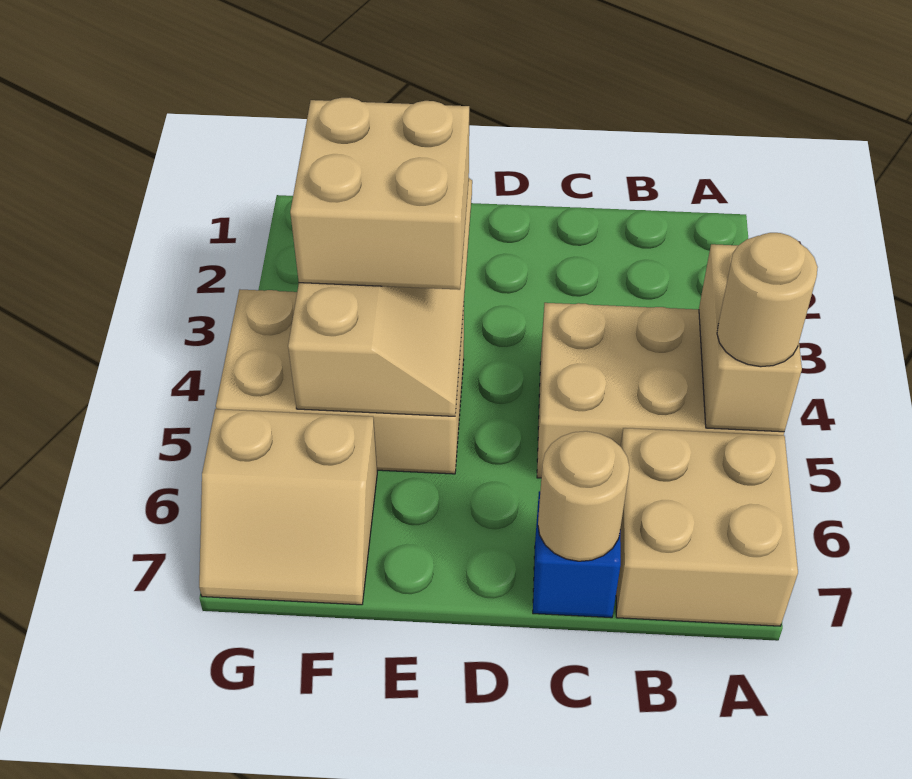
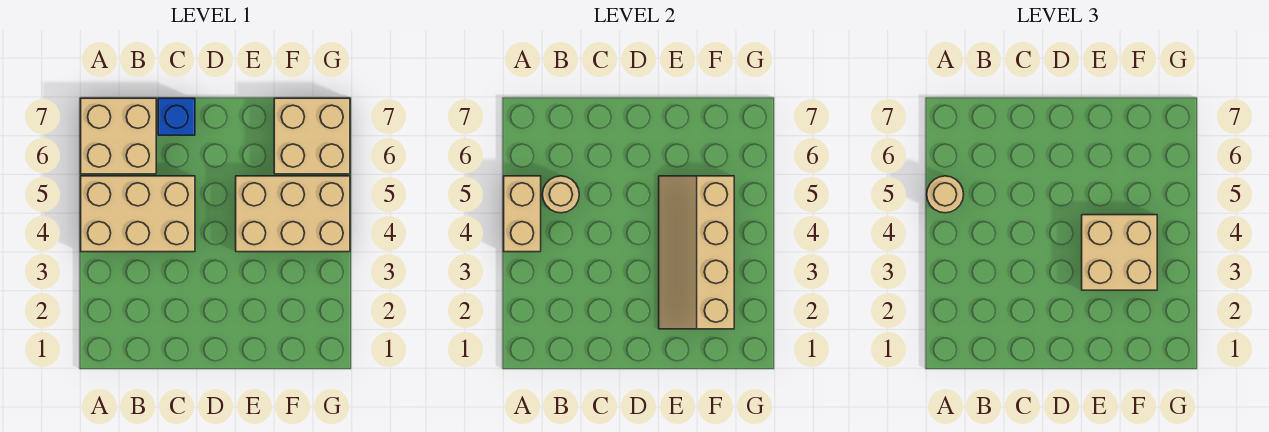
tan round brick C7 level 2 -> tan round brick B5 level 2
tan slope F6:G7 level 1 top 6 -> tan brick F6:G7 level 1

